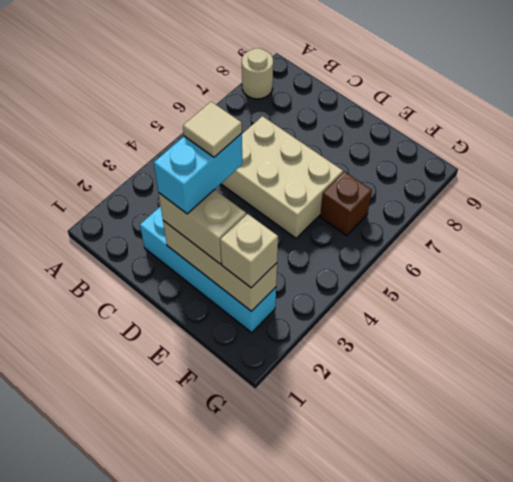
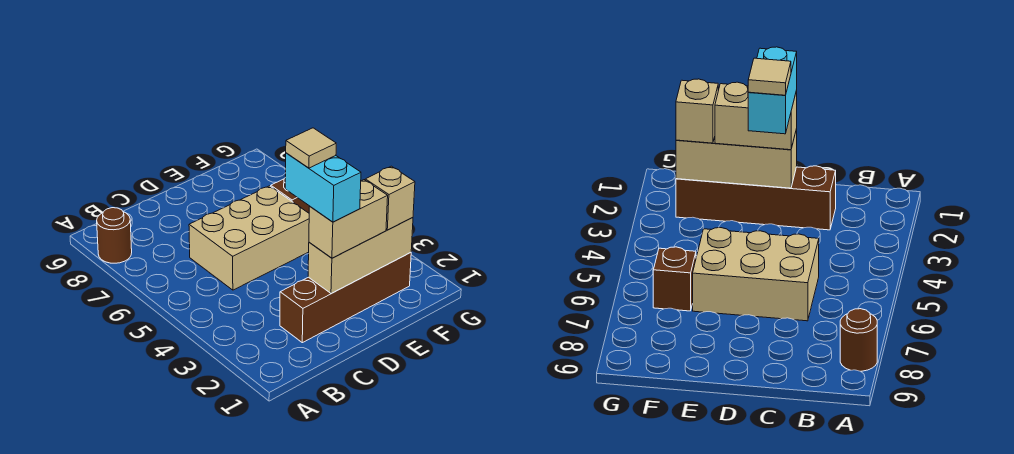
tan round brick A8 level 1 -> brown round brick A8 level 1
cyan brick C2:F2 level 1 -> brown brick C2:F2 level 1

